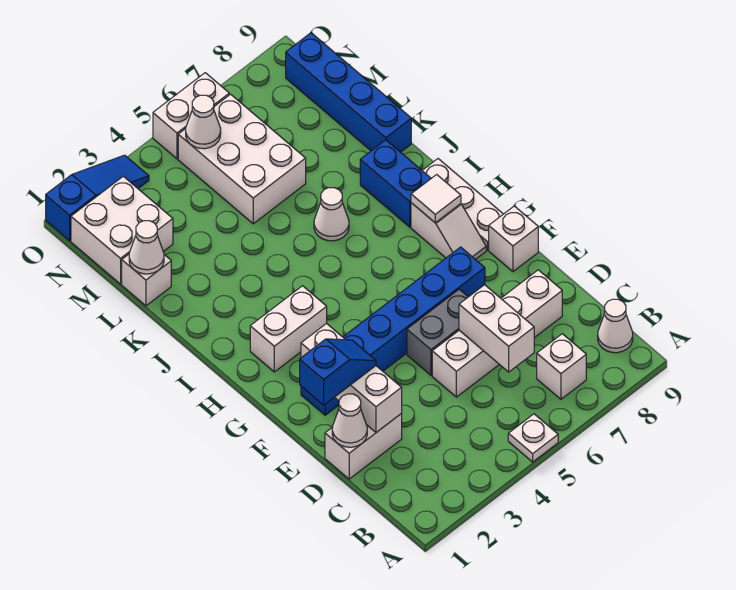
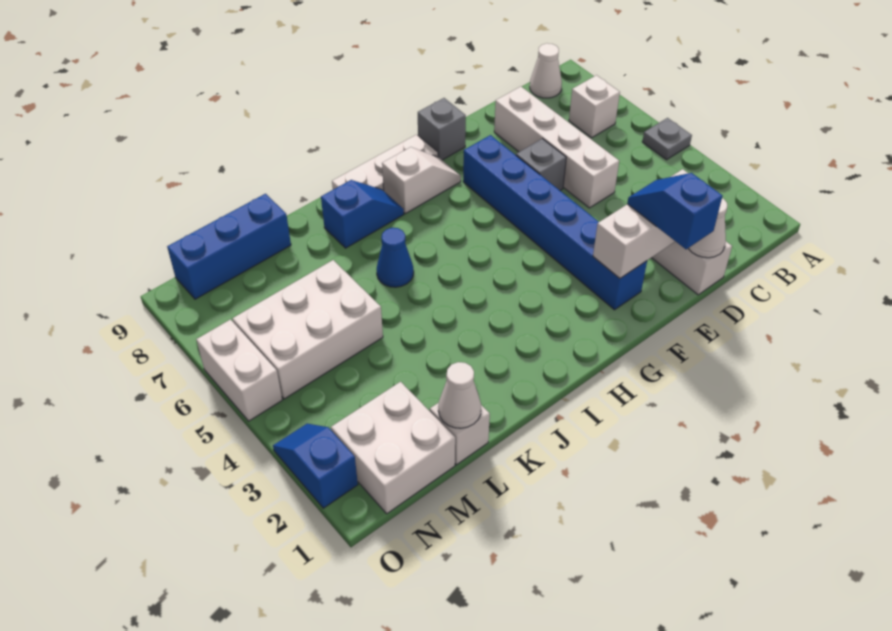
white plate A5 level 1 -> grey plate A5 level 1
white brick C6:D6 level 2 -> none
grey brick E5:E6 level 1 -> grey brick E6 level 1
white brick F9 level 1 -> grey brick F9 level 1
white brick H2:H3 level 1 -> none
white tile H8 level 2 -> none
blue brick I8:J8 level 1 -> blue slope I8:J8 level 1 top J
white cone J6 level 1 -> blue cone J6 level 1
blue brick K9:N9 level 1 -> blue brick L9:N9 level 1
white cone N5 level 2 -> none
blue slope O1:O3 level 1 top 1 -> blue slope O2:O3 level 1 top 2

